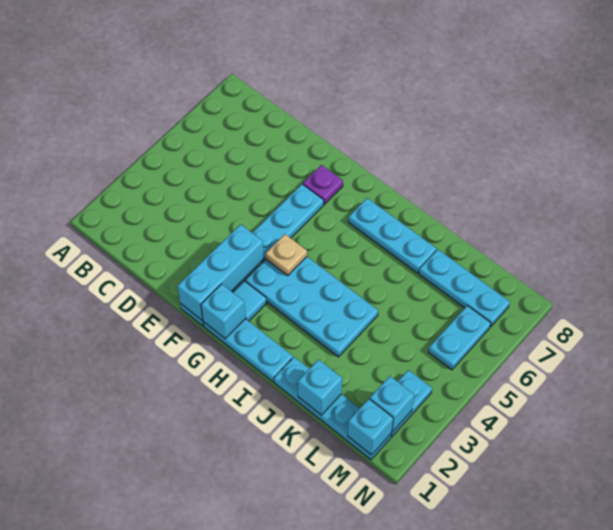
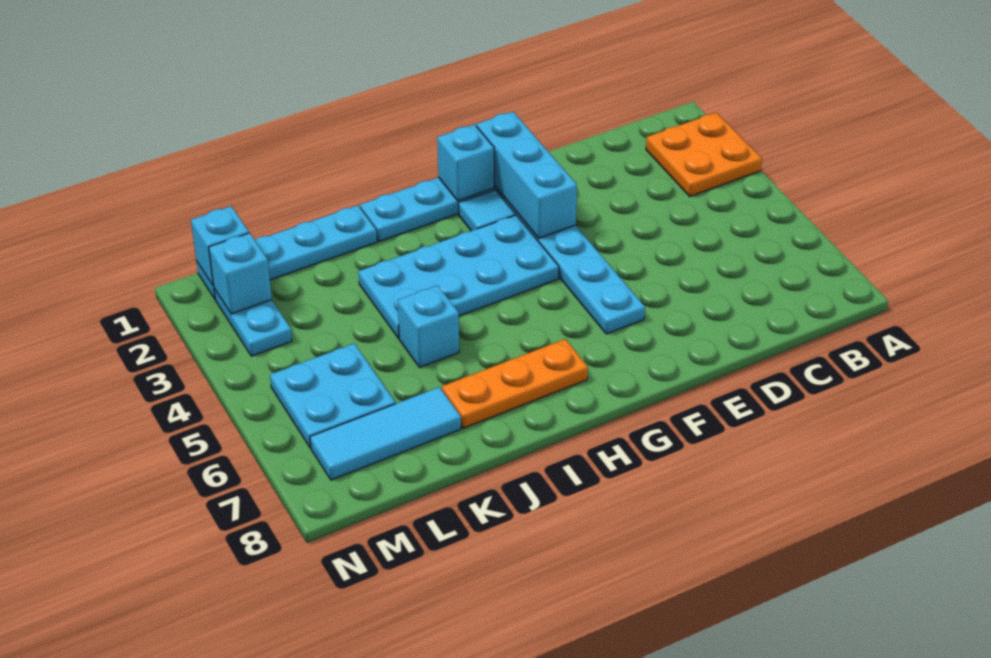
none -> orange plate A2:B3 level 1
purple plate F7 level 1 -> none
tan plate G4 level 2 -> none
cyan plate H7:J7 level 1 -> orange plate H7:J7 level 1
cyan brick K1 level 2 -> cyan brick J5 level 1
cyan plate K7:M7 level 1 -> cyan tile K7:M7 level 1
cyan plate M5:M6 level 1 -> cyan plate L5:M6 level 1

